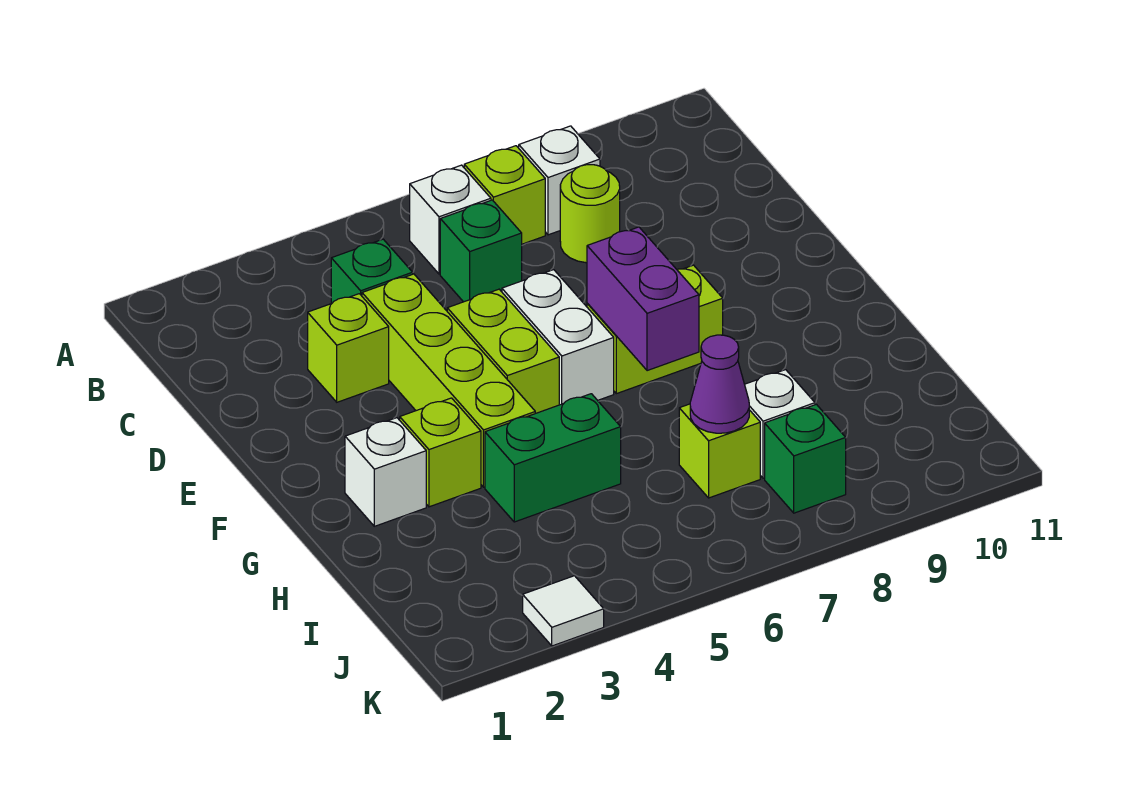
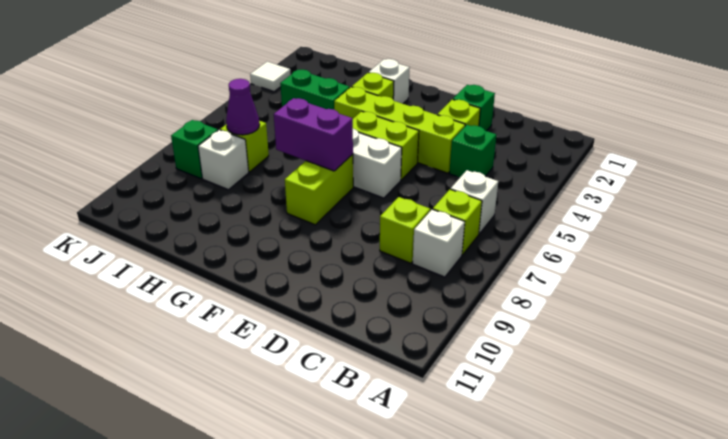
green brick C6 level 1 -> green brick D2 level 1
lime round brick C8 level 1 -> lime brick C8 level 1
green brick H4:H5 level 1 -> green brick H4:I4 level 1

